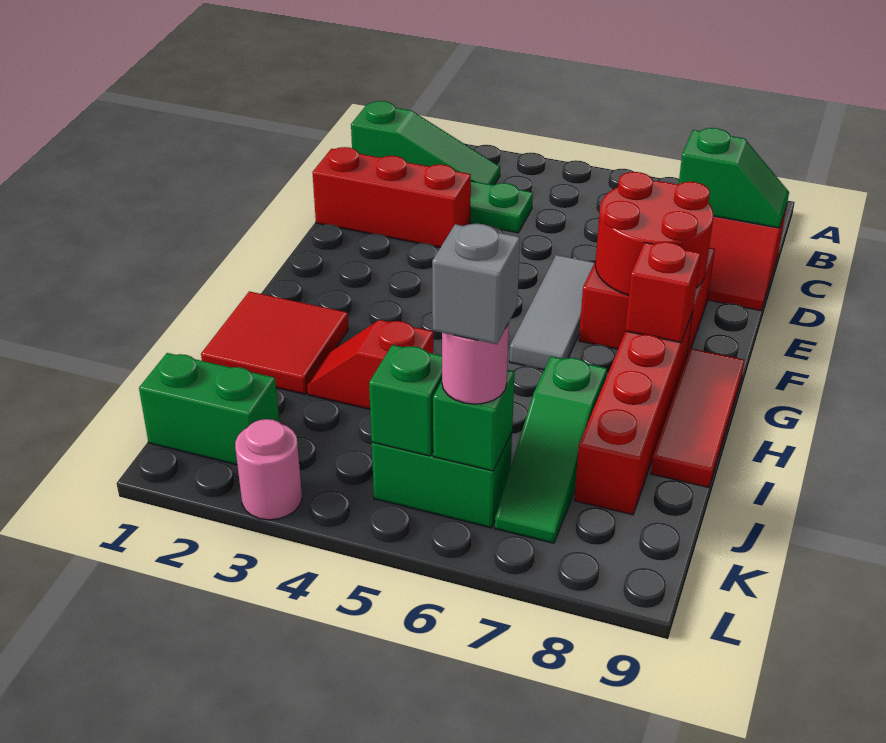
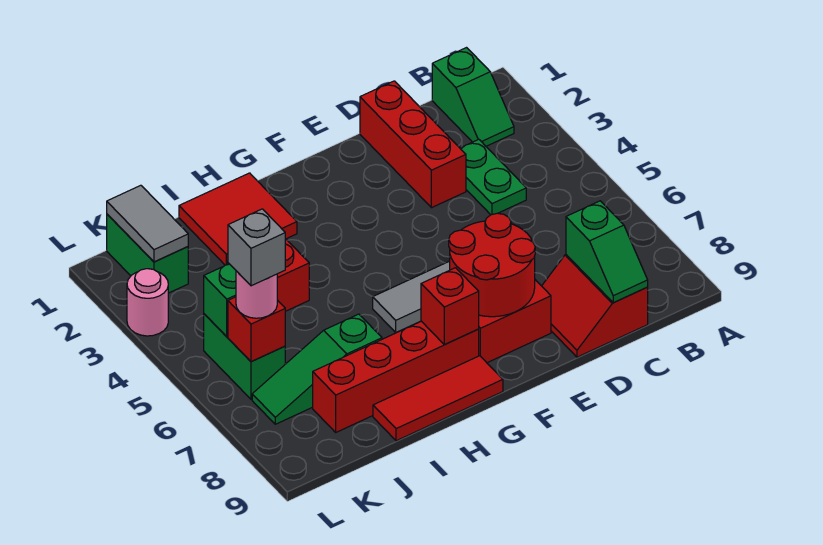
green slope B1:B3 level 1 top 1 -> green slope B1:B2 level 1 top 1
none -> grey tile K1:K2 level 2
green brick K6 level 2 -> red brick K6 level 2

